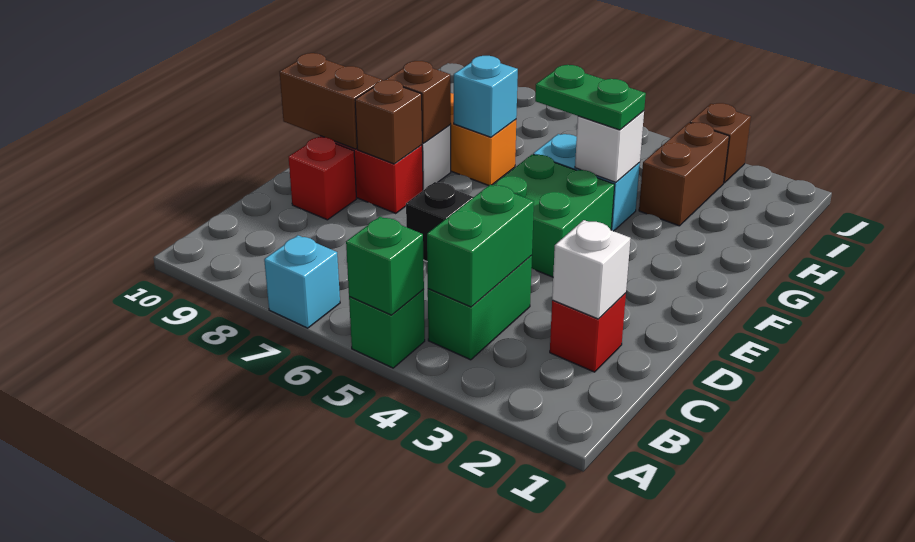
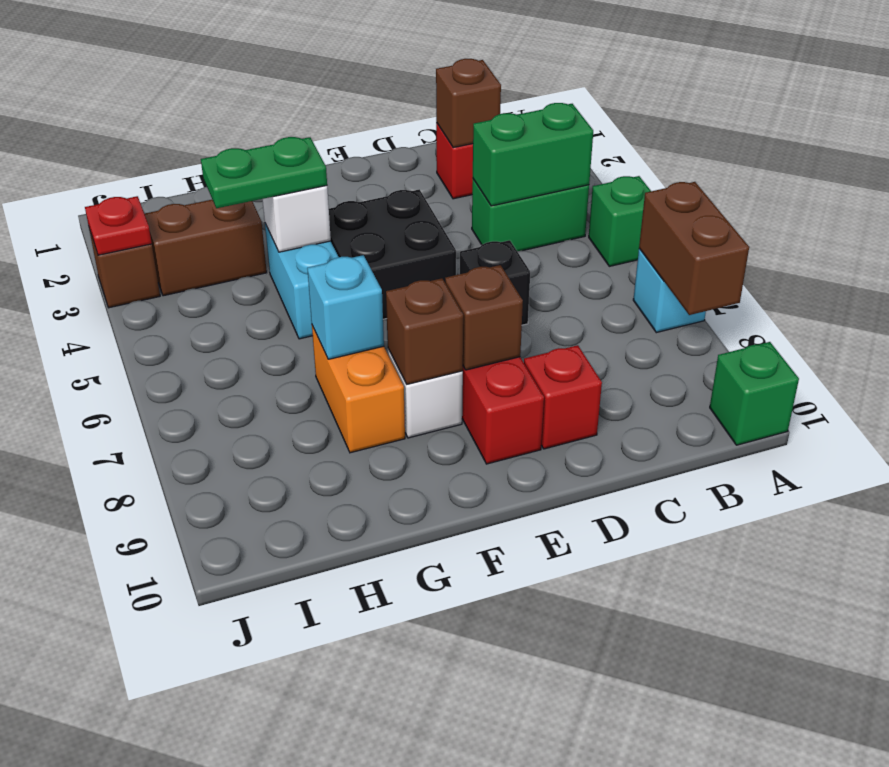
green brick A5 level 2 -> green brick A10 level 1
white brick C2 level 2 -> brown brick C2 level 2
green brick E4:F5 level 1 -> black brick E4:F5 level 1
brown brick E9:E10 level 2 -> brown brick A7:A8 level 2
green plate G4:G5 level 3 -> green plate G4:H4 level 3
none -> red plate J3 level 2

